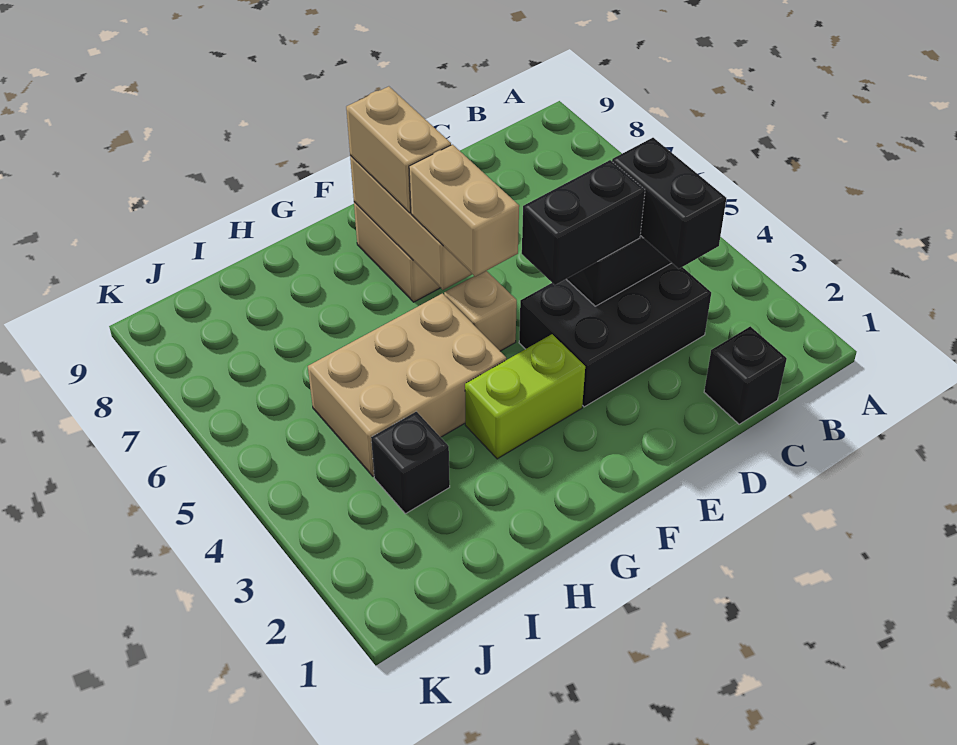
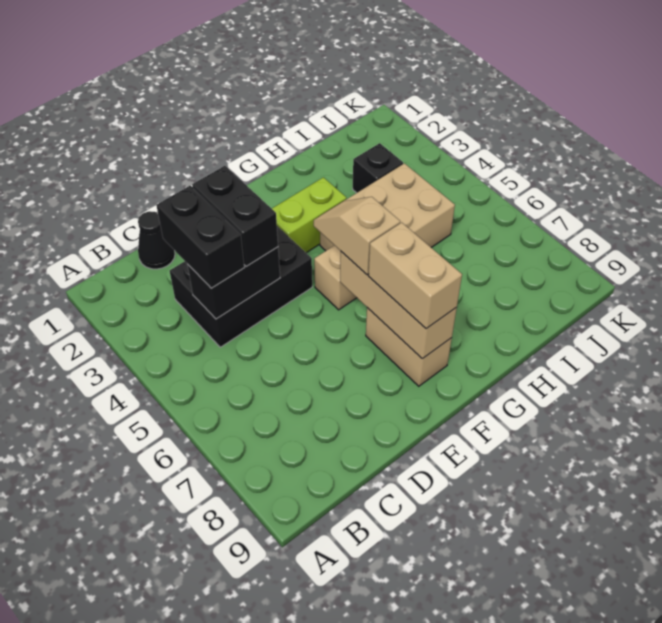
black brick C1 level 1 -> black cone C1 level 1
black brick D4:E4 level 3 -> black brick D3:D4 level 3
tan brick F5:F6 level 3 -> tan slope F5:F6 level 3 top 6

